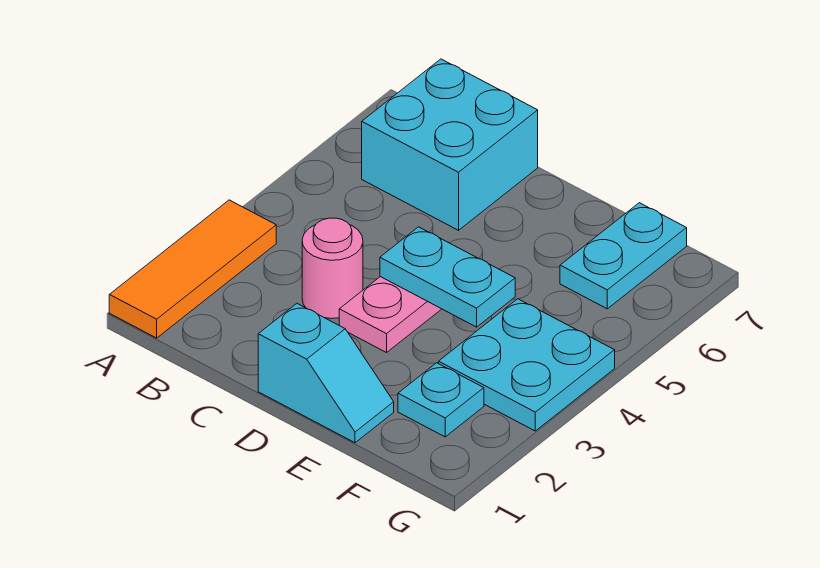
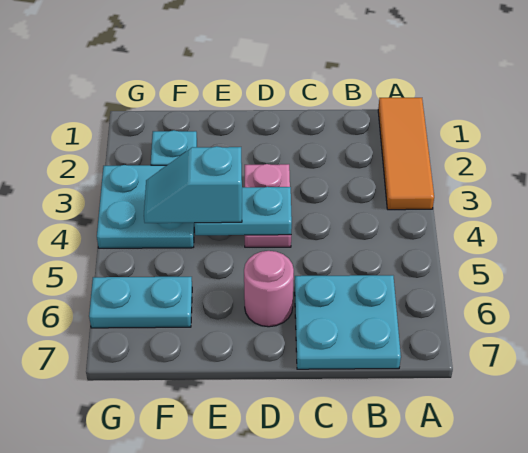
cyan brick B6:C7 level 1 -> cyan plate B6:C7 level 1
pink round brick C3 level 1 -> pink round brick D6 level 1
cyan slope D1:E1 level 1 top D -> cyan slope E4:F4 level 3 top E
cyan plate F6:F7 level 1 -> cyan plate F6:G6 level 1

